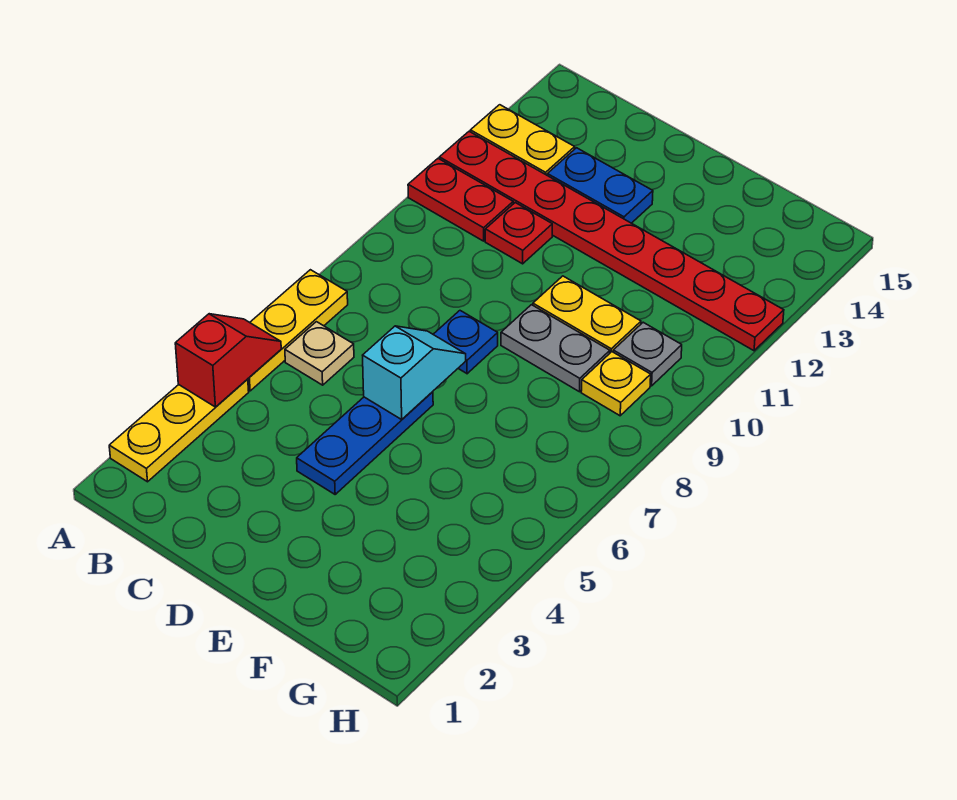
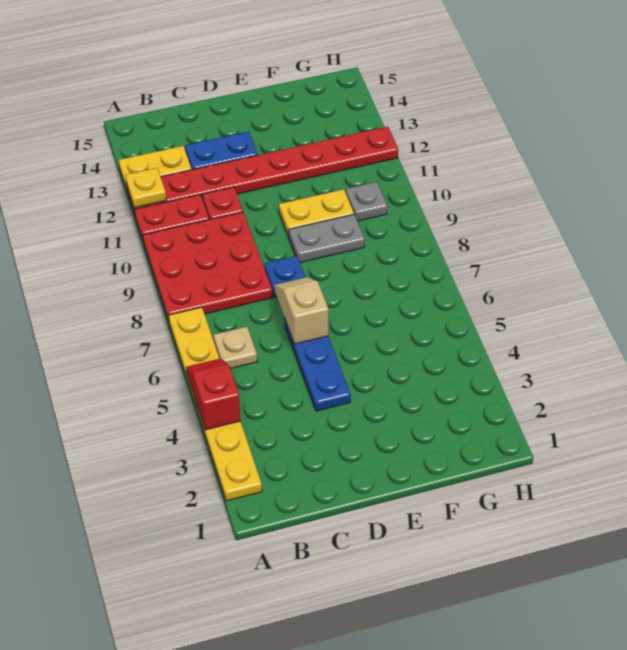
none -> red plate A8:C10 level 1
cyan slope D6:D7 level 2 top 6 -> tan slope D6:D7 level 2 top 6
yellow plate G9 level 1 -> yellow plate A12 level 2

